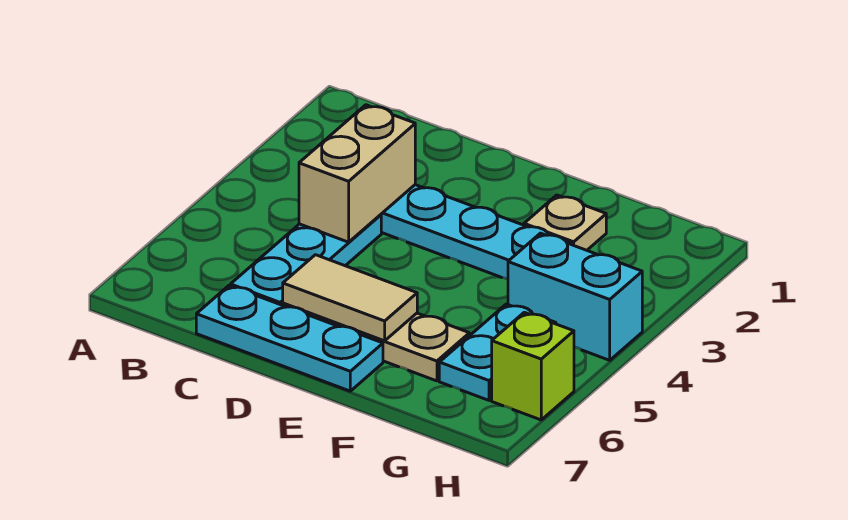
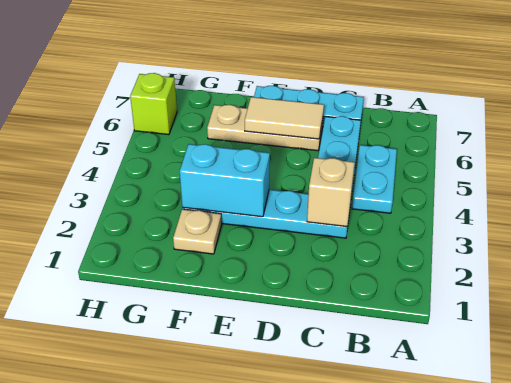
tan brick C3:C4 level 2 -> tan brick C3 level 2
cyan brick G4:H4 level 1 -> cyan brick E3:F3 level 2
cyan plate G5:G6 level 1 -> cyan plate B4:B5 level 1

